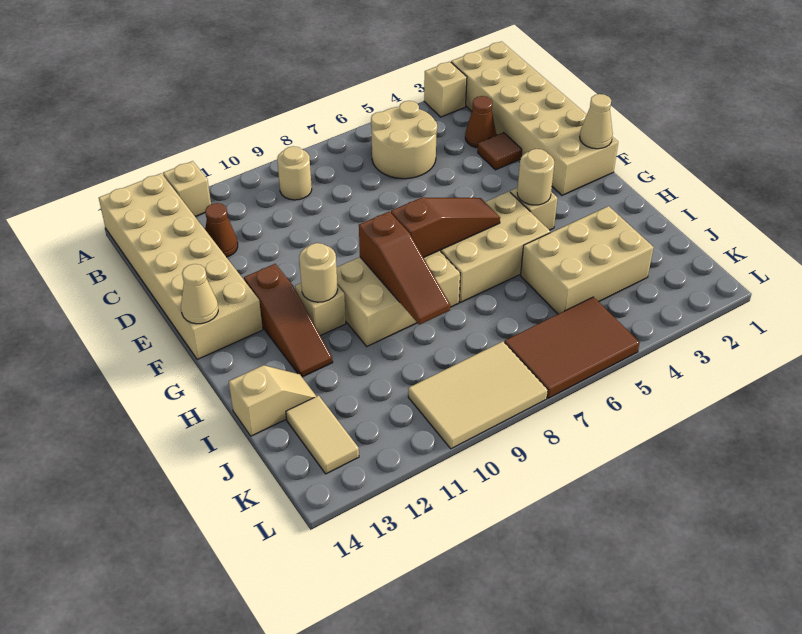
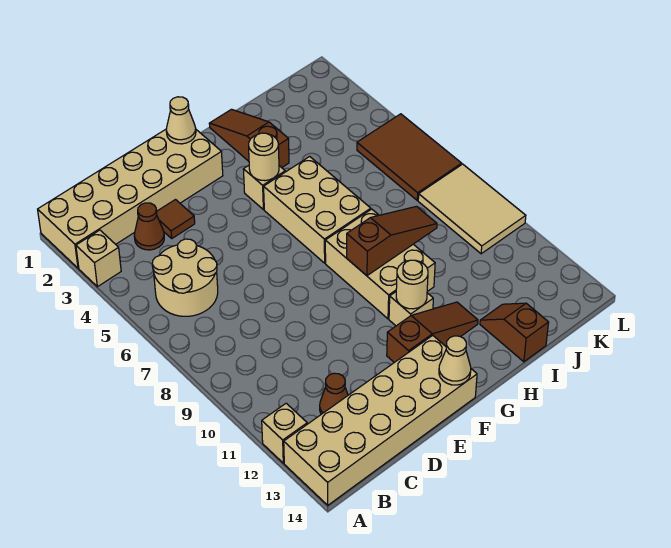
tan round brick B9 level 1 -> none
brown slope G6:G8 level 2 top 8 -> brown slope H1:H3 level 1 top 3
tan brick I3:J5 level 1 -> none
tan slope I13:I14 level 1 top 14 -> brown slope I13:I14 level 1 top 14
tan tile J13:K13 level 1 -> none

